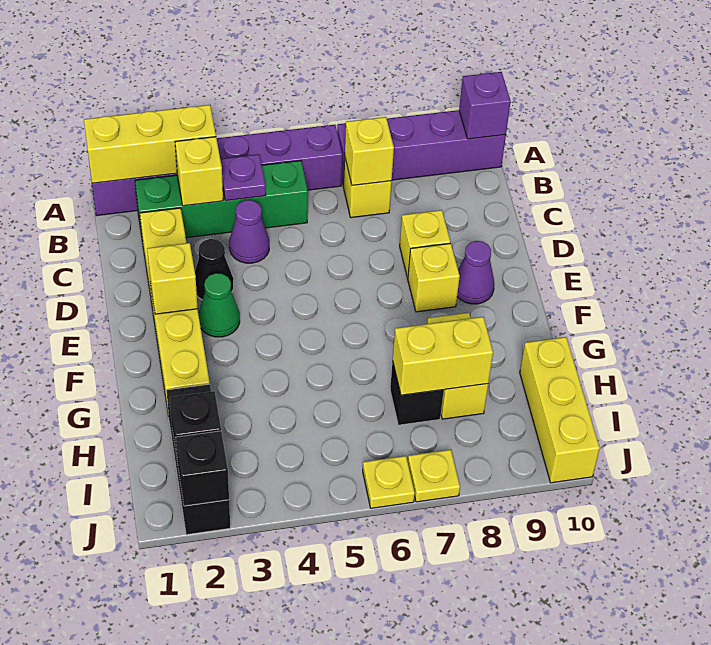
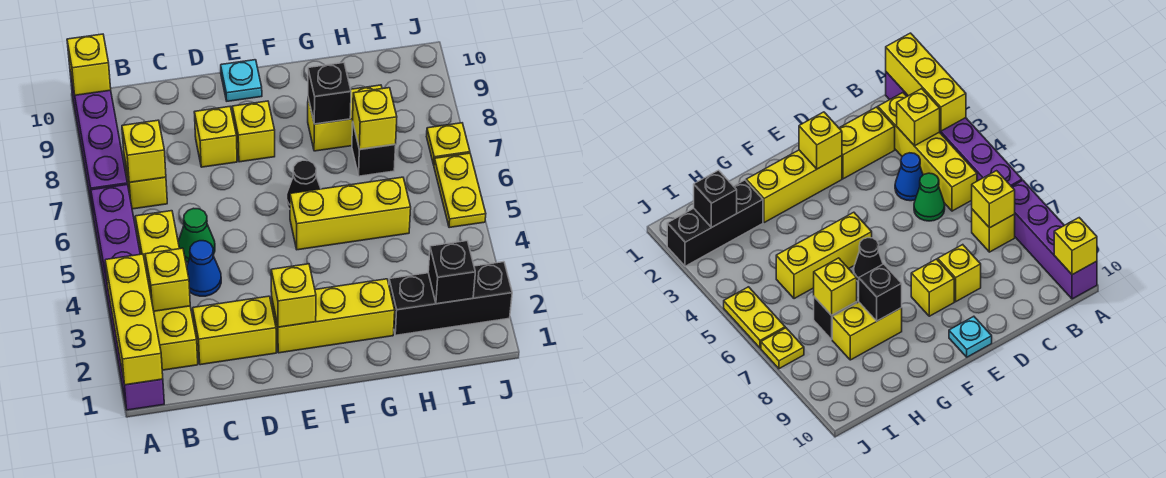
purple brick A10 level 2 -> yellow brick A10 level 2
green brick B2:B5 level 1 -> yellow brick B2:B5 level 1
purple plate B4 level 2 -> none
purple cone C4 level 1 -> blue cone C4 level 1
black cone D3 level 1 -> black cone F6 level 1
green cone E3 level 1 -> green cone C5 level 1
purple cone E9 level 1 -> none
none -> cyan plate E10 level 1
yellow brick H7:H8 level 2 -> yellow brick H7 level 2
yellow brick H10:J10 level 1 -> yellow brick F5:H5 level 1
black brick J2 level 2 -> black brick G8 level 2
yellow plate J6 level 1 -> yellow plate J5:J6 level 1

